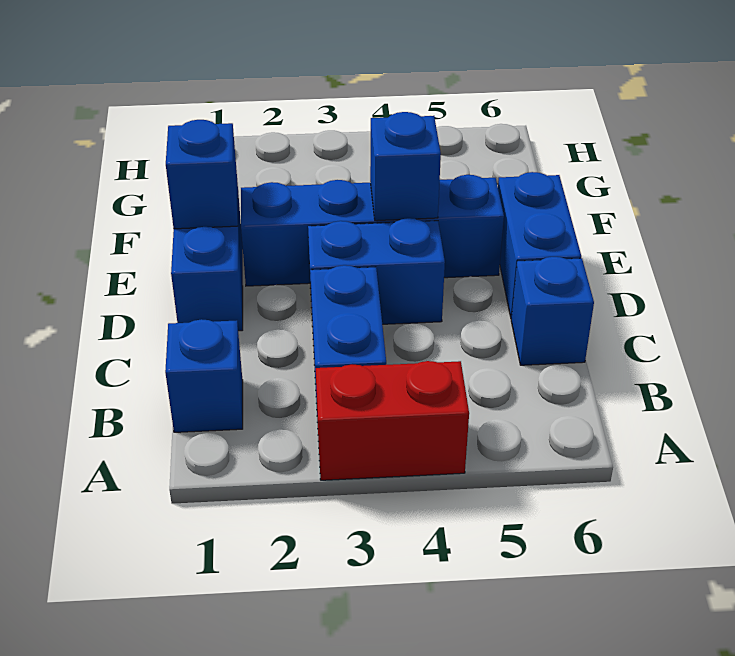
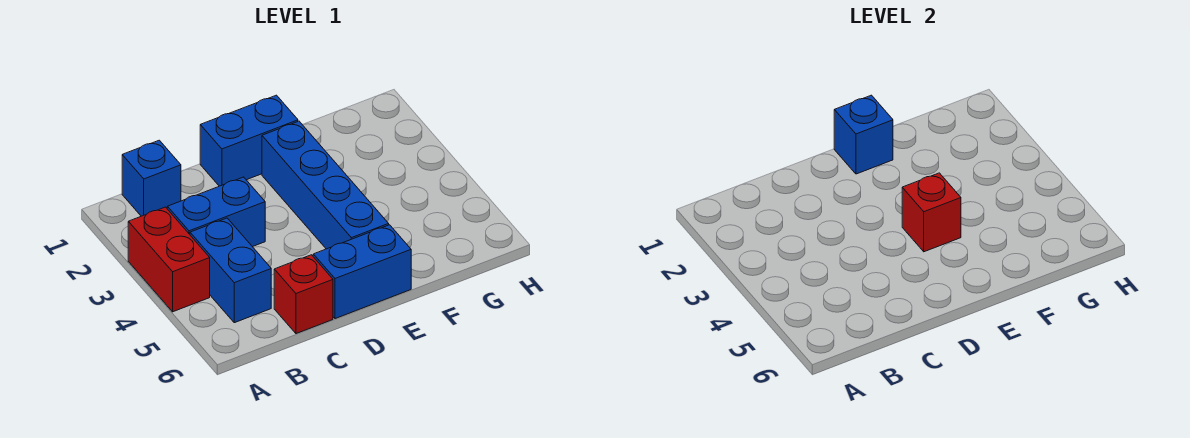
blue brick C6 level 1 -> red brick C6 level 1
blue brick D3:D4 level 1 -> blue brick B4:B5 level 1
blue brick E4 level 2 -> red brick E4 level 2

